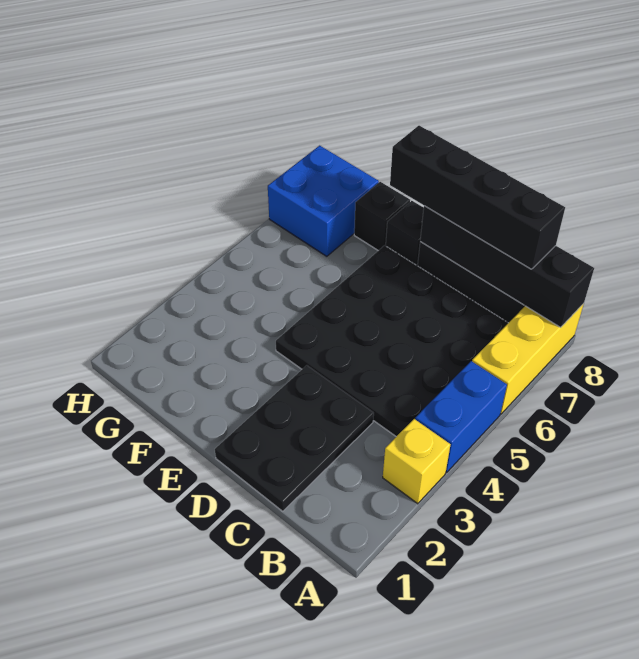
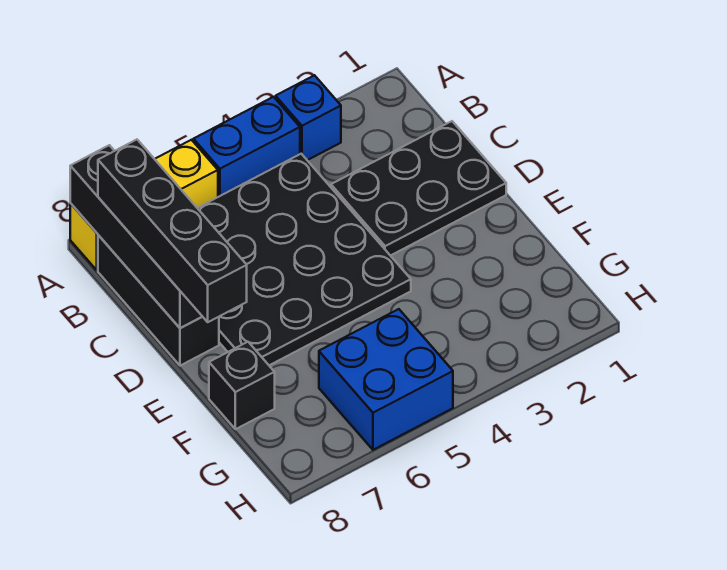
yellow brick A3 level 1 -> blue brick A3 level 1
black brick E8 level 1 -> none
blue brick G7:H8 level 1 -> blue brick G5:H6 level 1

